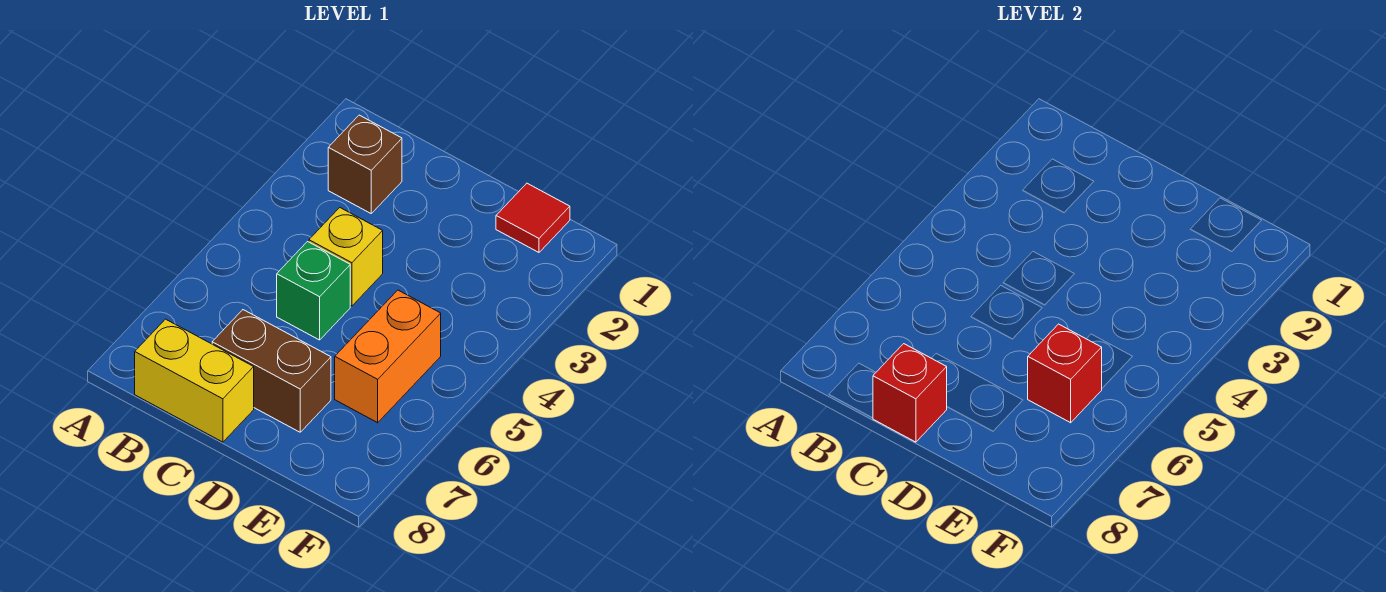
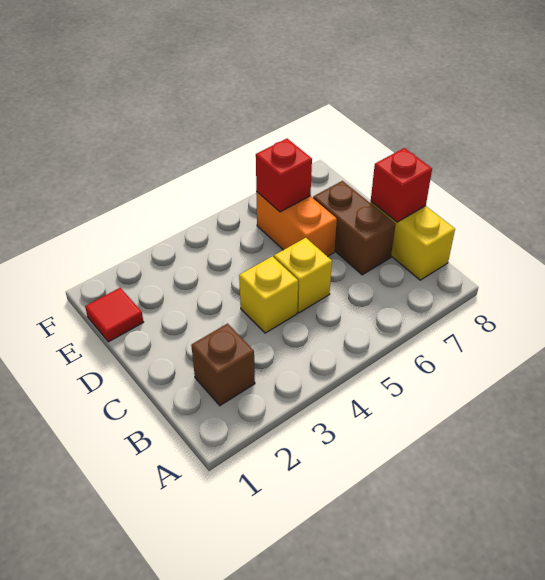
green brick C5 level 1 -> yellow brick C5 level 1
orange brick E5:E6 level 1 -> orange brick D6:E6 level 1

